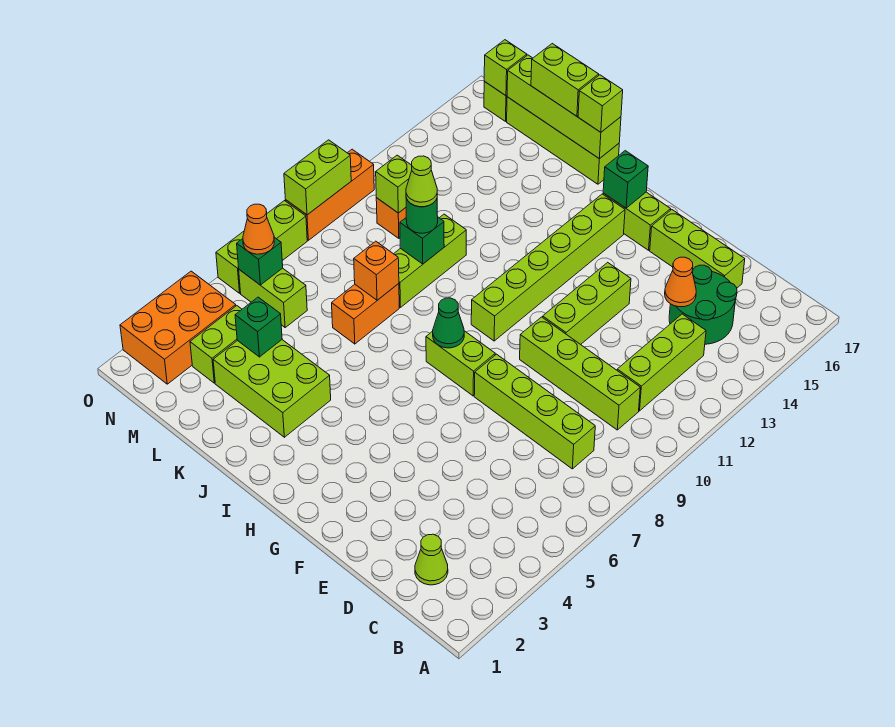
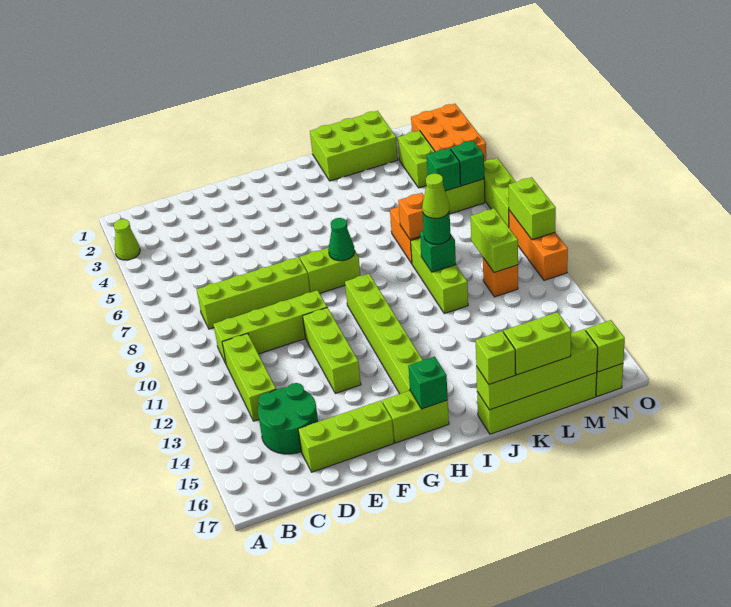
lime cone C2 level 1 -> lime cone A3 level 1
orange cone D14 level 2 -> none
lime brick J3:L4 level 1 -> lime brick J1:L2 level 1
green brick L4 level 2 -> green brick M6 level 2
lime brick M11 level 2 -> lime brick M10:M11 level 2
orange cone N6 level 3 -> none

